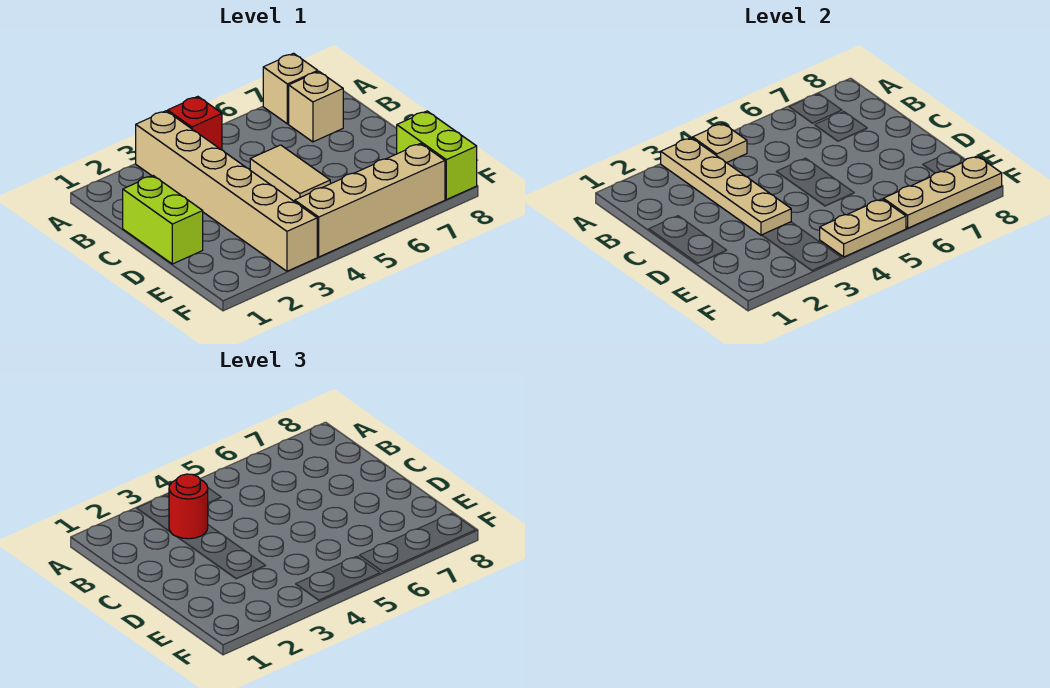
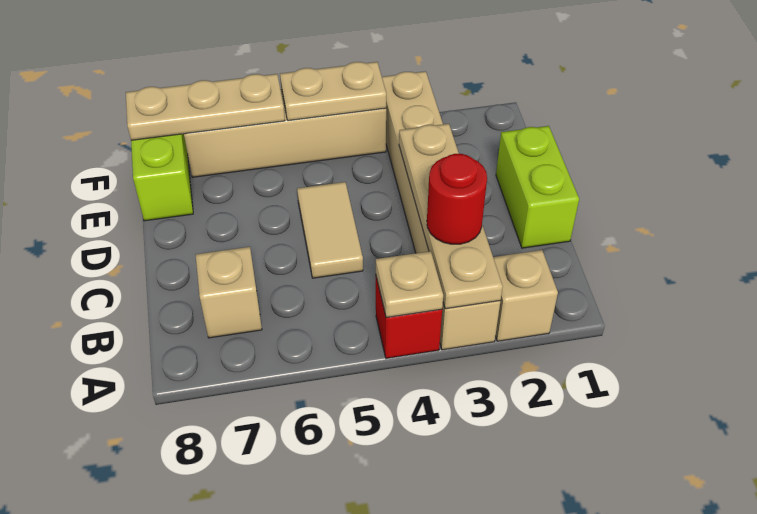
tan brick A7 level 1 -> tan brick A2 level 1

